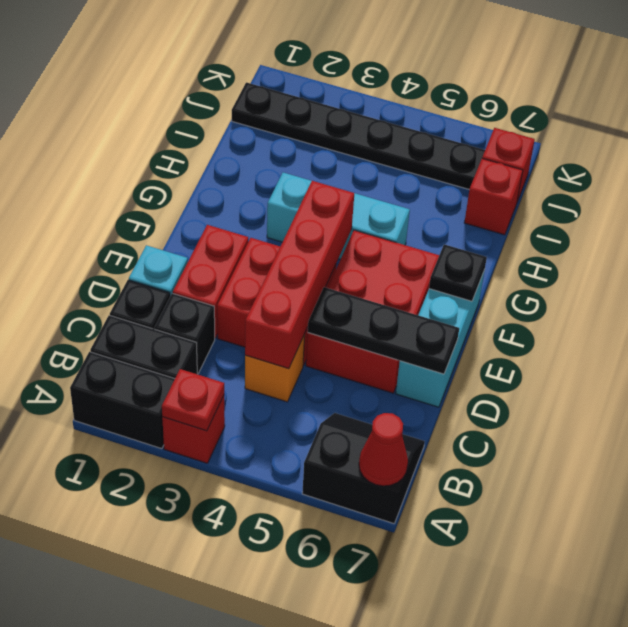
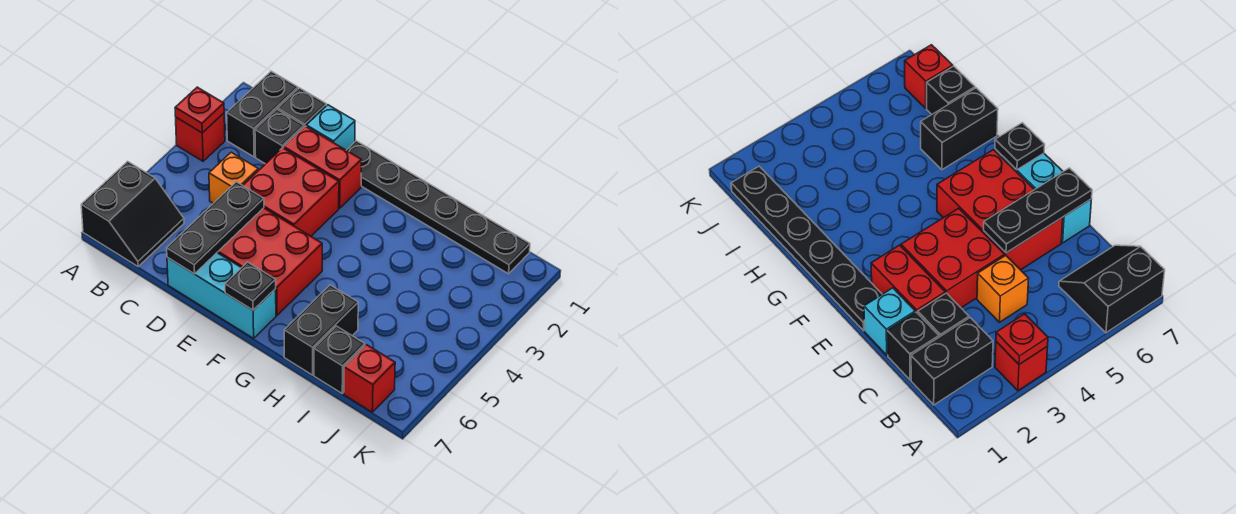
black brick A1:A2 level 1 -> black brick H6:H7 level 1
red cone A7 level 2 -> none
red brick C4:F4 level 2 -> none
cyan brick G3:G5 level 1 -> none
red brick I7 level 1 -> black brick I7 level 1
black plate J1:J6 level 1 -> black plate E1:J1 level 1

